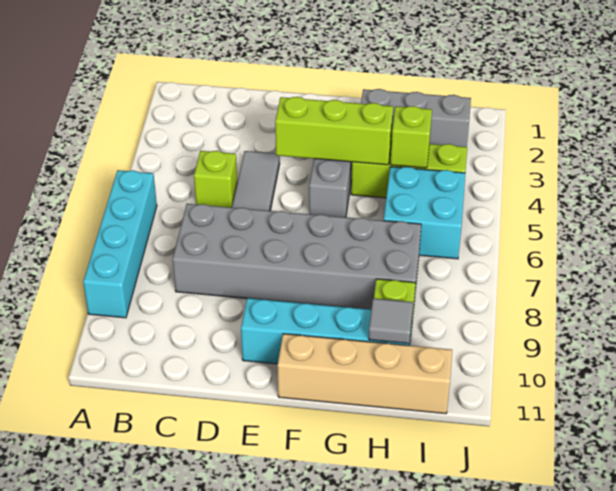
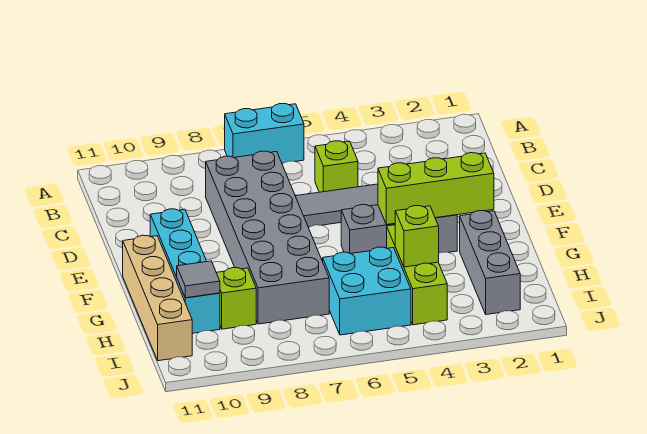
cyan brick A6:A9 level 1 -> cyan brick A6:A7 level 1
lime brick E4:G4 level 2 -> lime brick F2:F4 level 2

